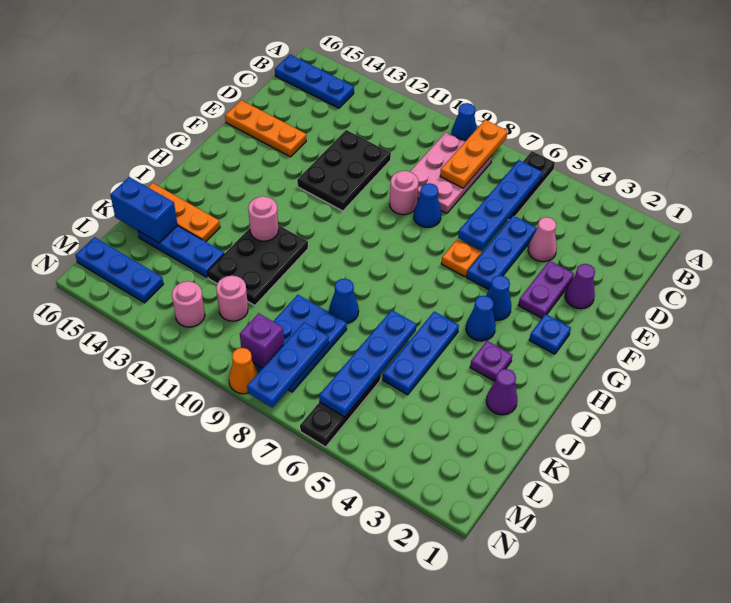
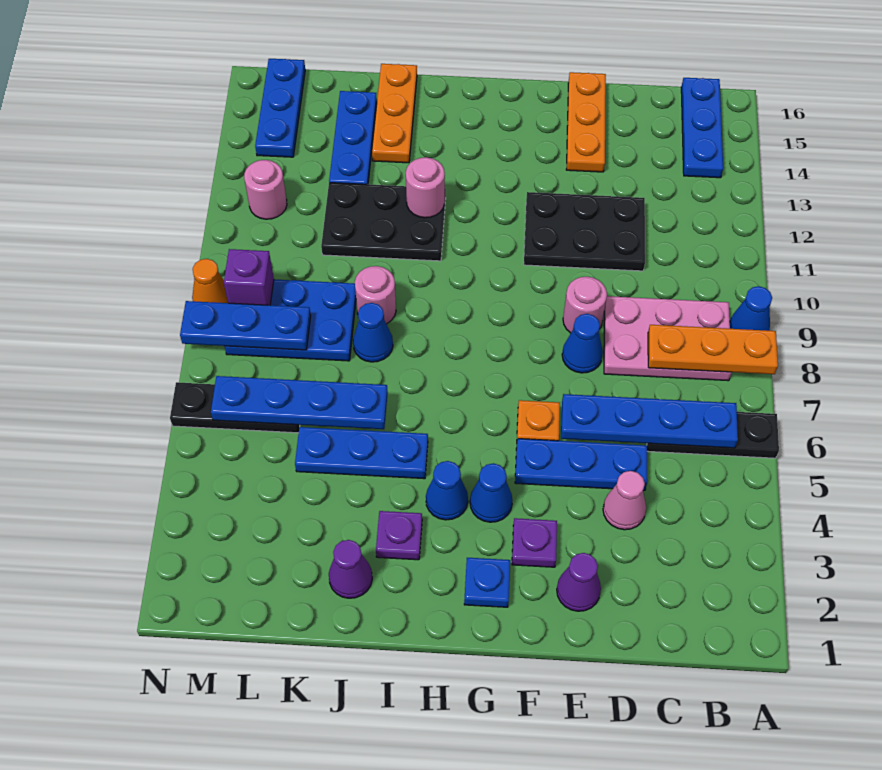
purple plate E3:F3 level 1 -> purple plate F3 level 1
blue brick K15:K16 level 2 -> none
pink round brick L11 level 1 -> pink round brick J9 level 1

